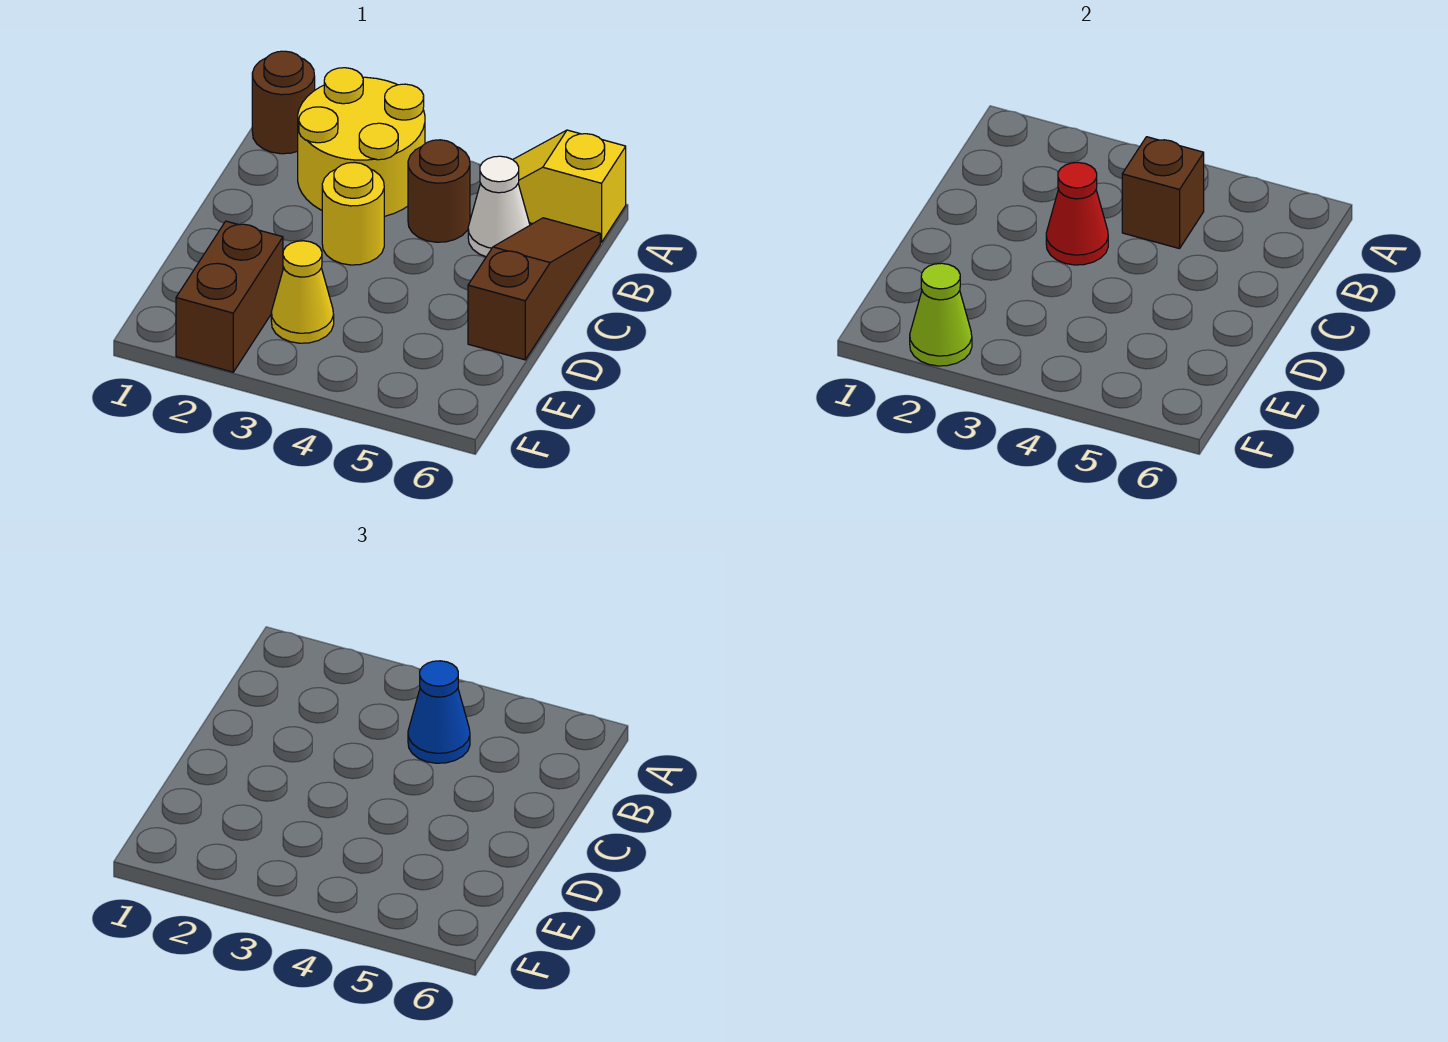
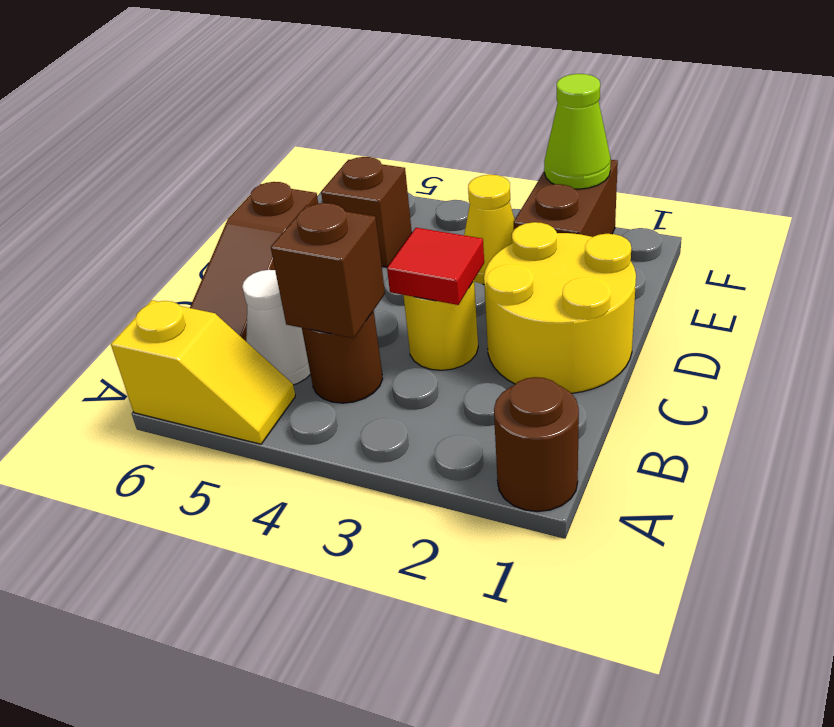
yellow round brick A2:B3 level 1 -> yellow round brick C1:D2 level 1
blue cone B4 level 3 -> none
red cone C3 level 2 -> red tile C3 level 2
none -> brown brick E5 level 1

